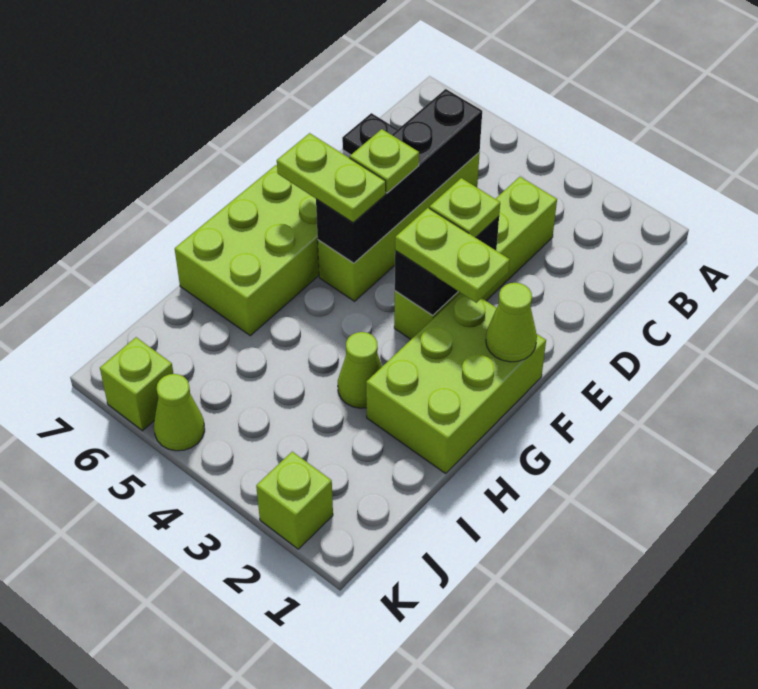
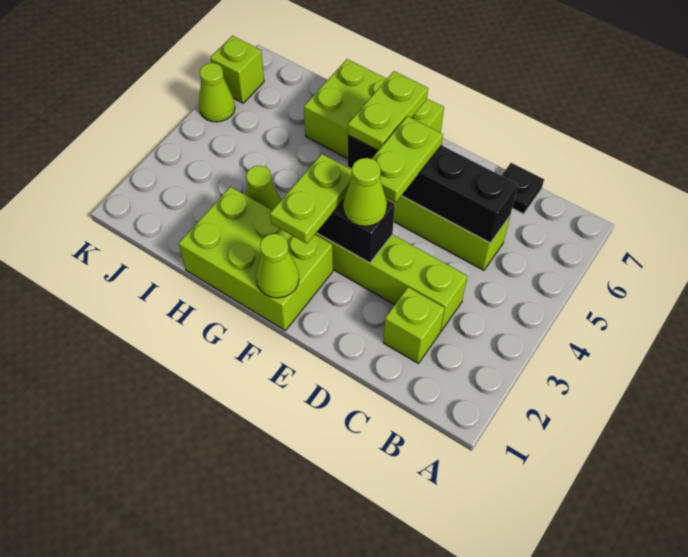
lime plate E3 level 3 -> lime cone E3 level 3
lime plate E5 level 3 -> lime plate E4:E5 level 3
lime brick K2 level 1 -> lime brick C2 level 1

